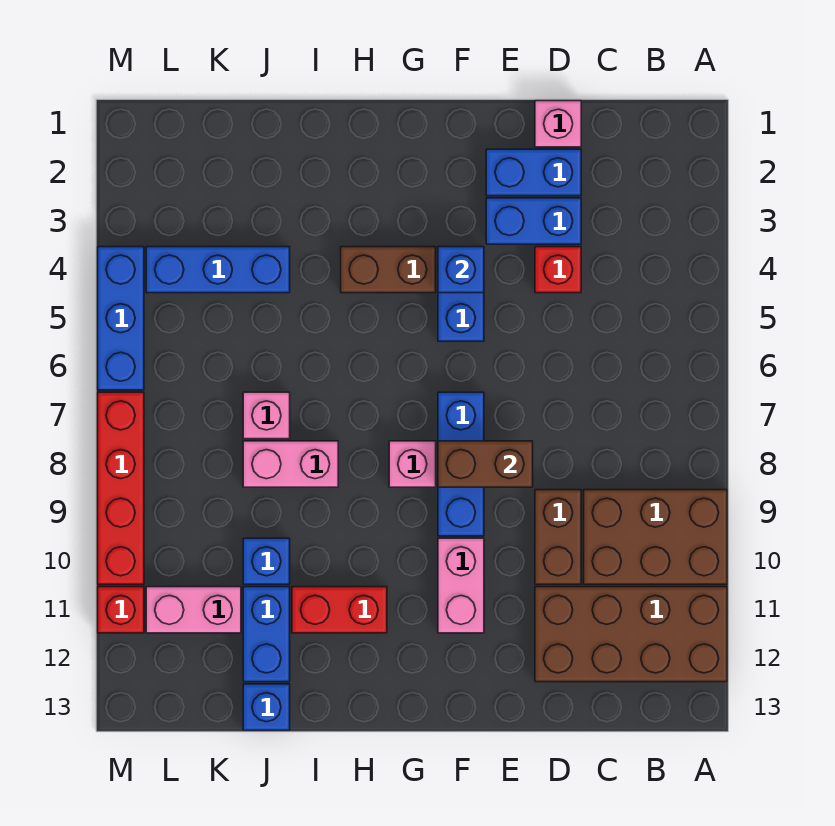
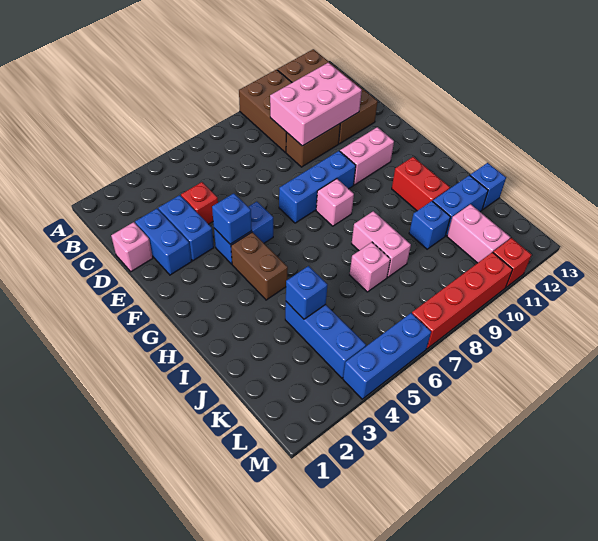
none -> pink brick C9:D11 level 2
brown brick E8:F8 level 2 -> none
none -> blue brick J4 level 2

